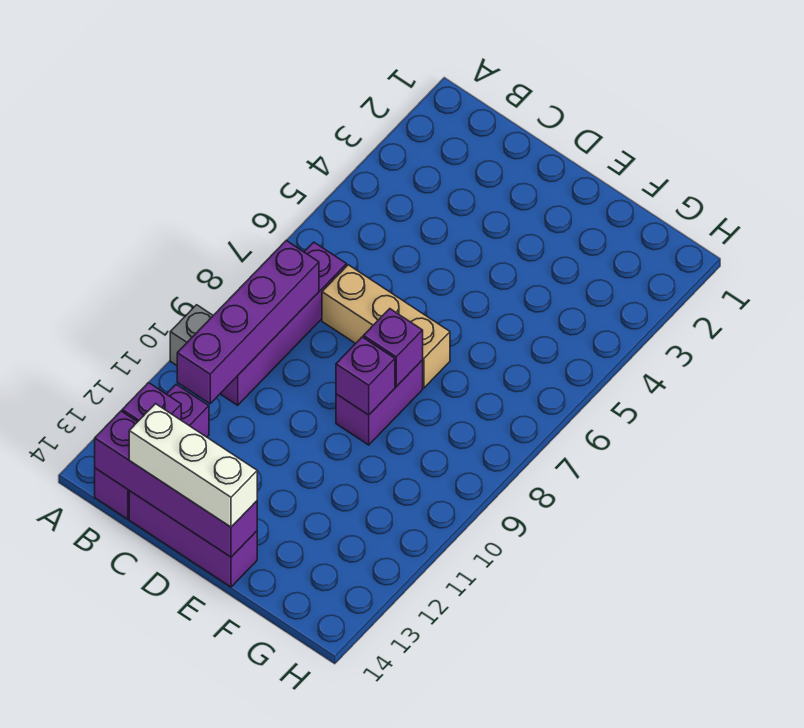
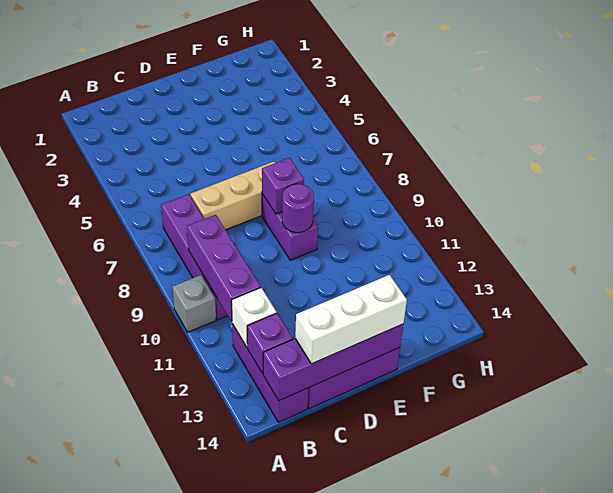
purple brick B8:B11 level 2 -> purple brick B9:B11 level 2
none -> white brick B12 level 2
purple brick E9 level 2 -> purple round brick E9 level 2

